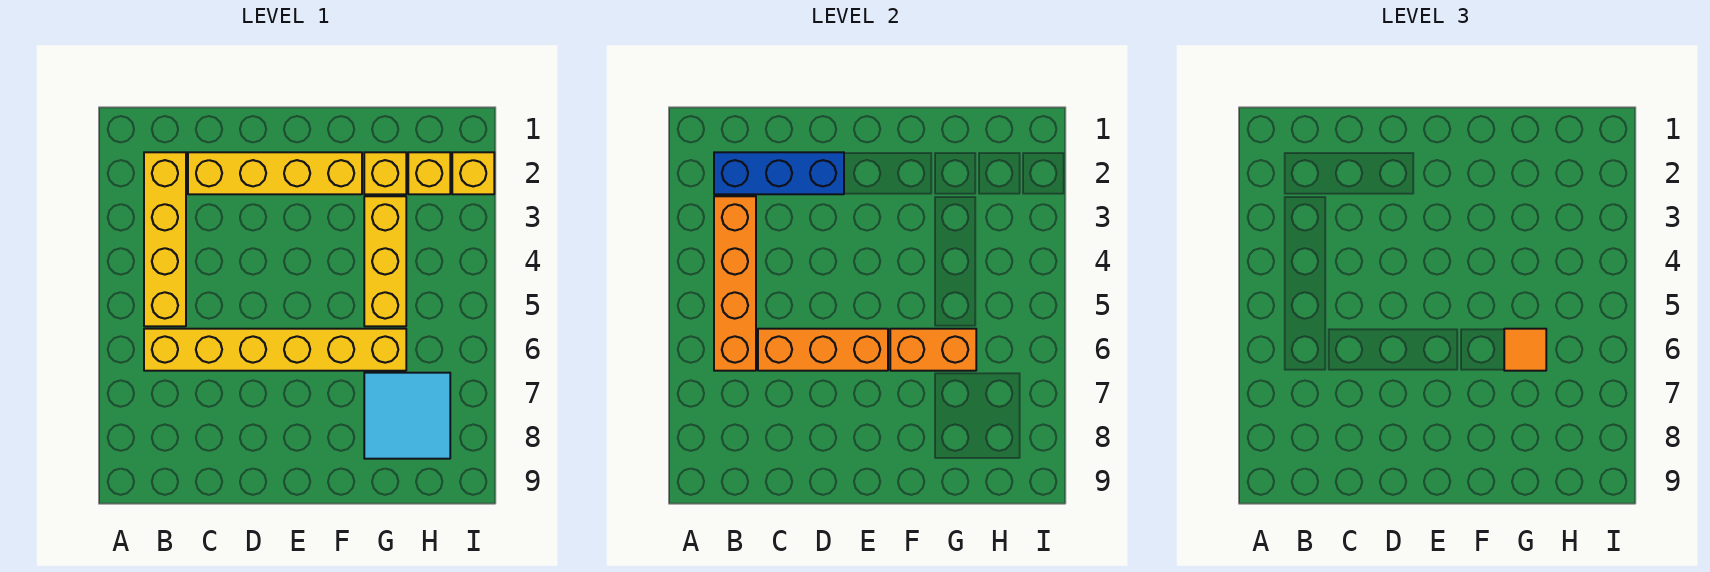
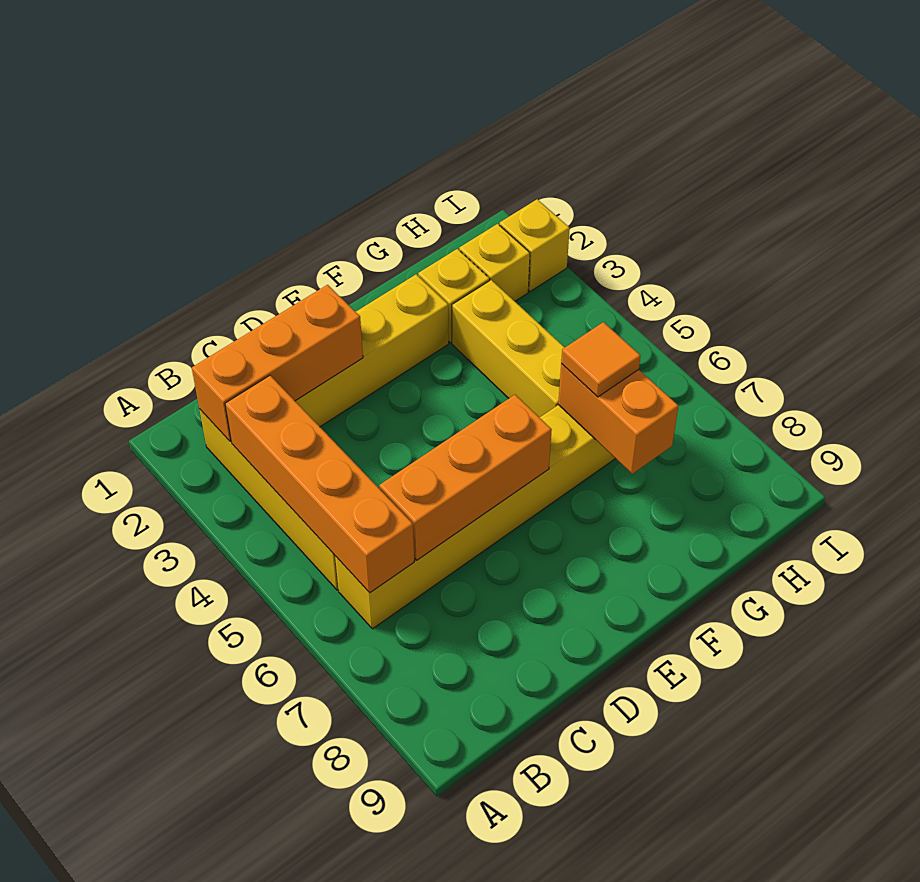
blue brick B2:D2 level 2 -> orange brick B2:D2 level 2
orange brick F6:G6 level 2 -> orange brick G6:G7 level 2
cyan tile G7:H8 level 1 -> none

